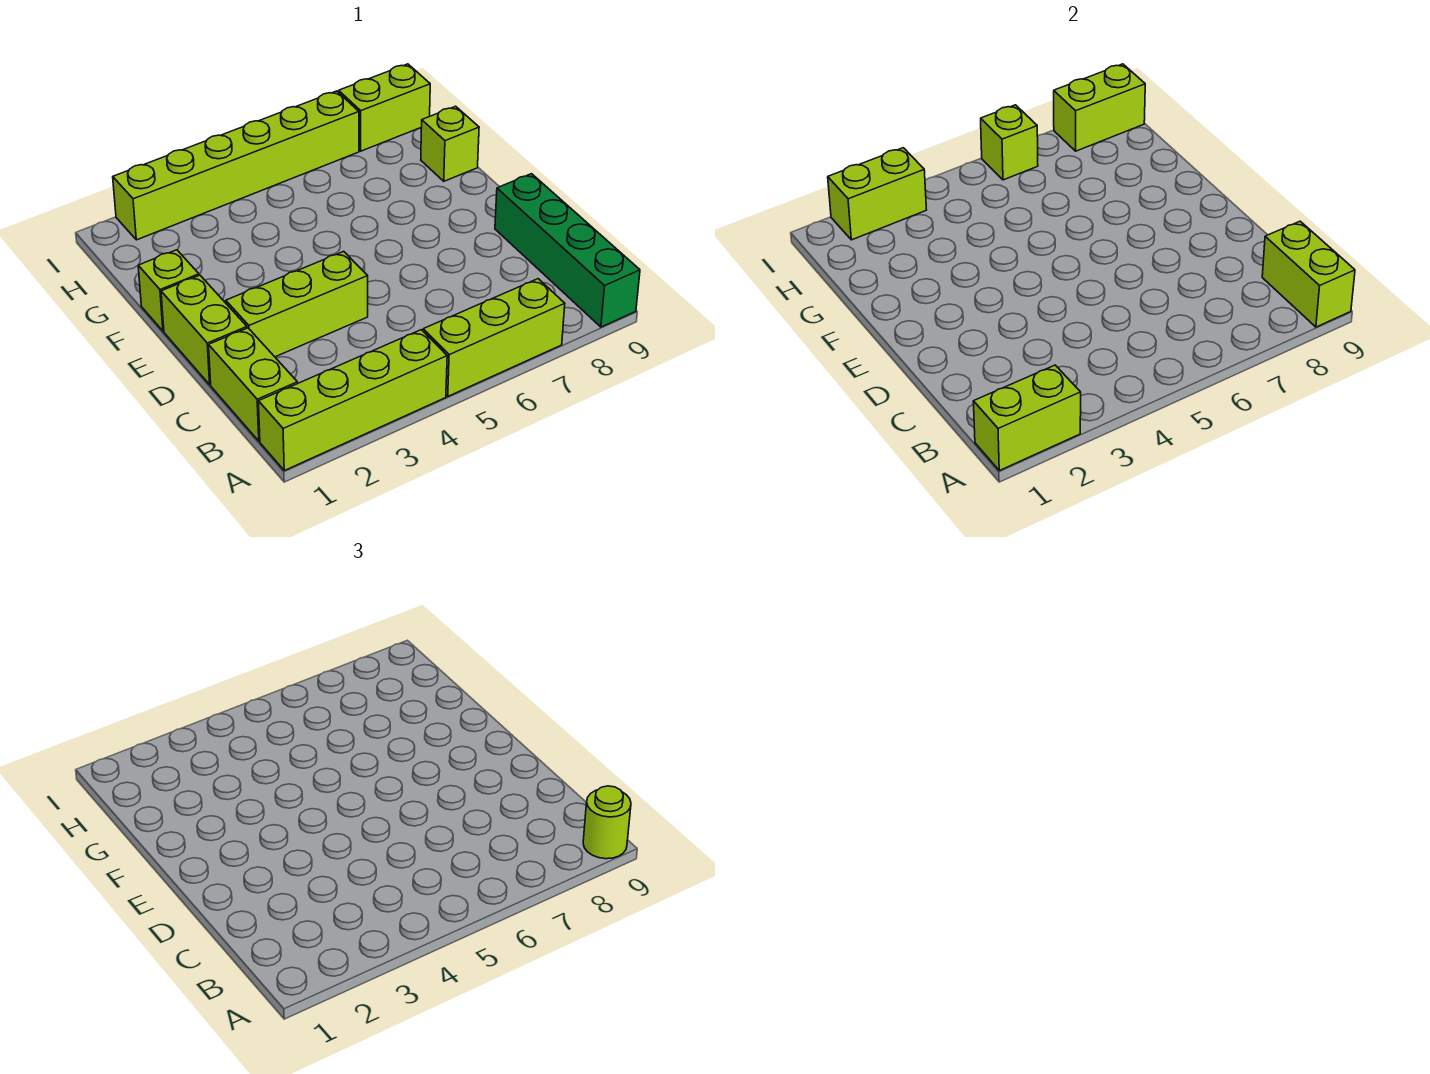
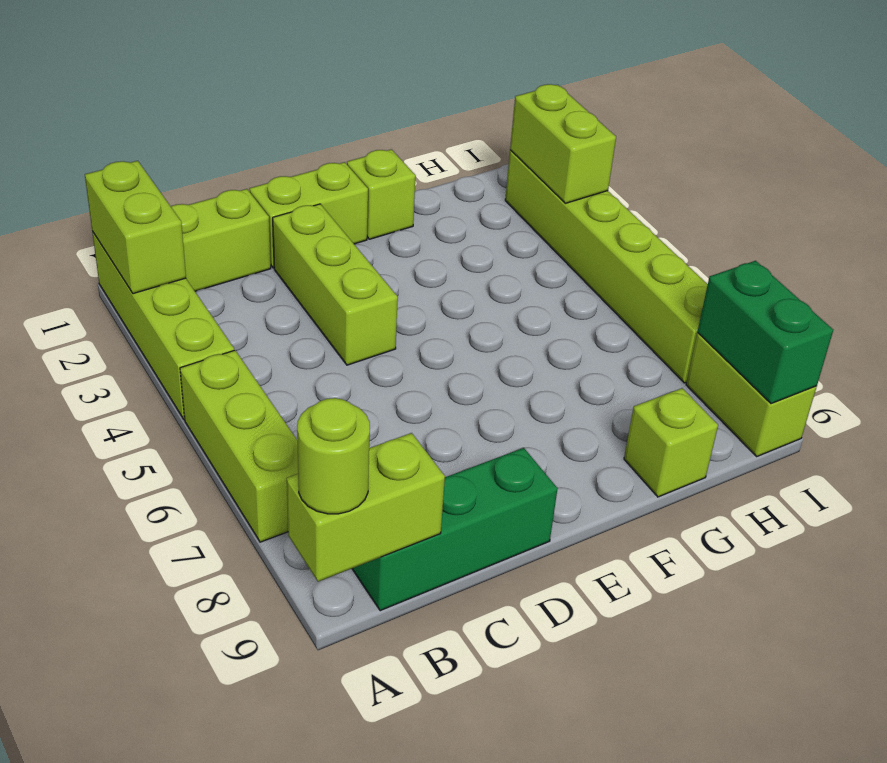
green brick A9:D9 level 1 -> green brick B9:D9 level 1
lime brick I6 level 2 -> none
lime brick I8:I9 level 2 -> green brick I8:I9 level 2

